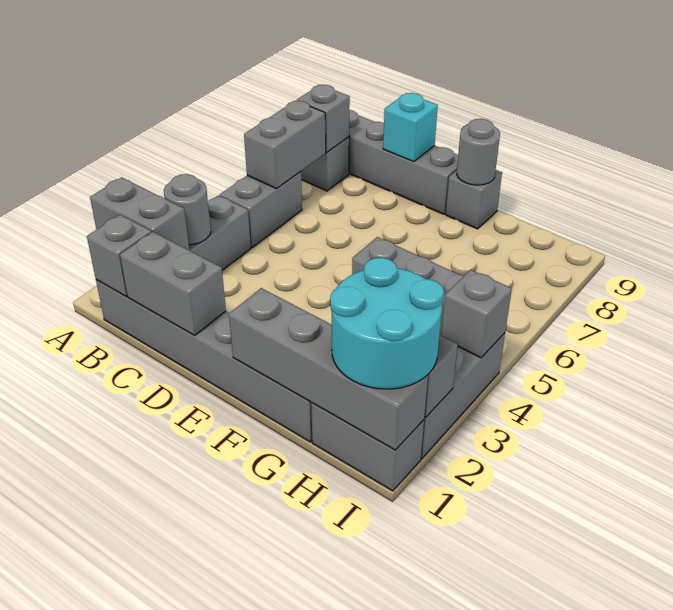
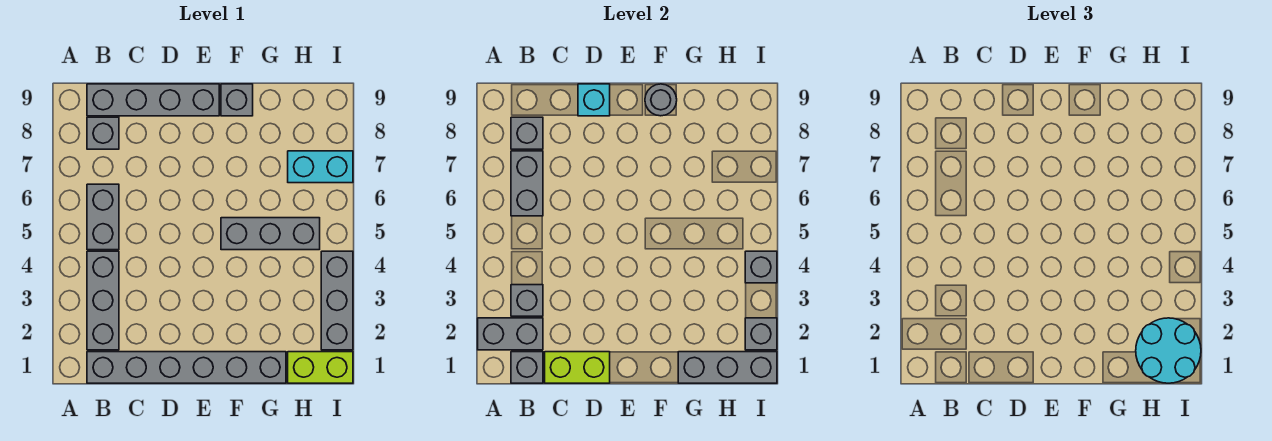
grey round brick B3 level 2 -> grey brick B3 level 2
grey brick C1:D1 level 2 -> lime brick C1:D1 level 2
grey brick F1:I1 level 2 -> grey brick G1:I1 level 2
grey brick H1:I1 level 1 -> lime brick H1:I1 level 1
none -> cyan brick H7:I7 level 1

